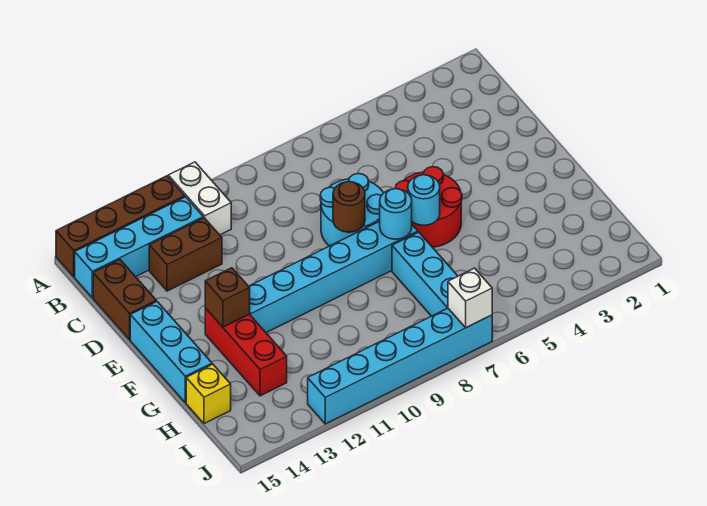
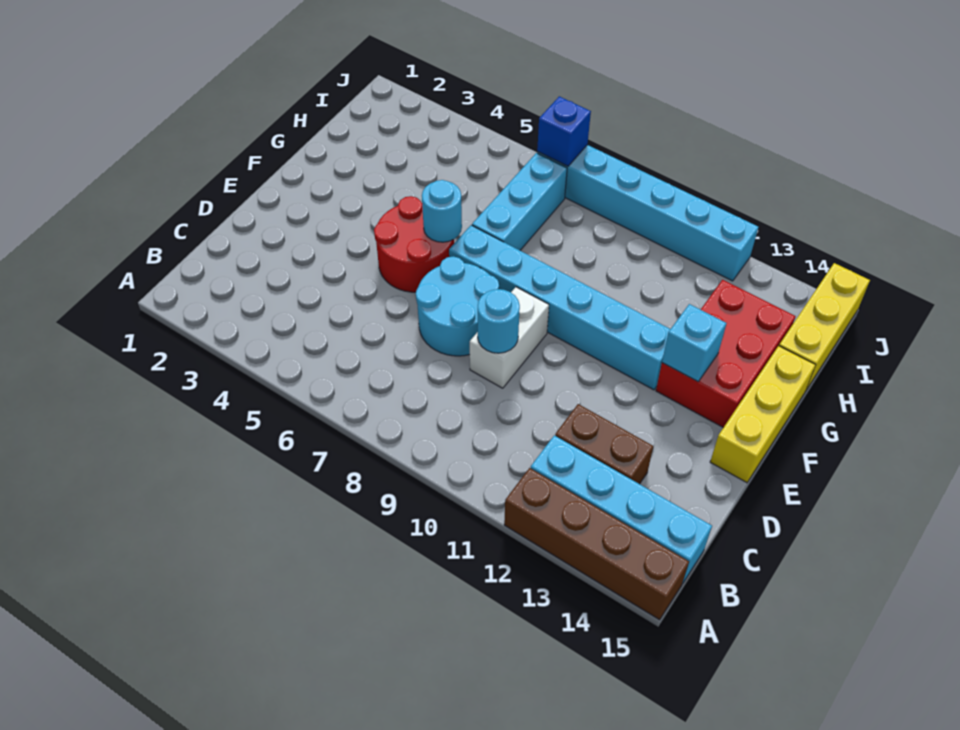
white brick A11:B11 level 1 -> white brick D9:E9 level 1
brown brick C15:D15 level 1 -> none
brown round brick E8 level 2 -> none
cyan brick E15:G15 level 1 -> yellow brick E15:G15 level 1
cyan round brick F7 level 2 -> cyan round brick D9 level 2
red brick F13:H13 level 1 -> red brick F13:H14 level 1
brown brick F13 level 2 -> cyan brick F13 level 2
yellow brick H15 level 1 -> yellow brick H15:J15 level 1
white brick J7 level 2 -> blue brick J7 level 2

